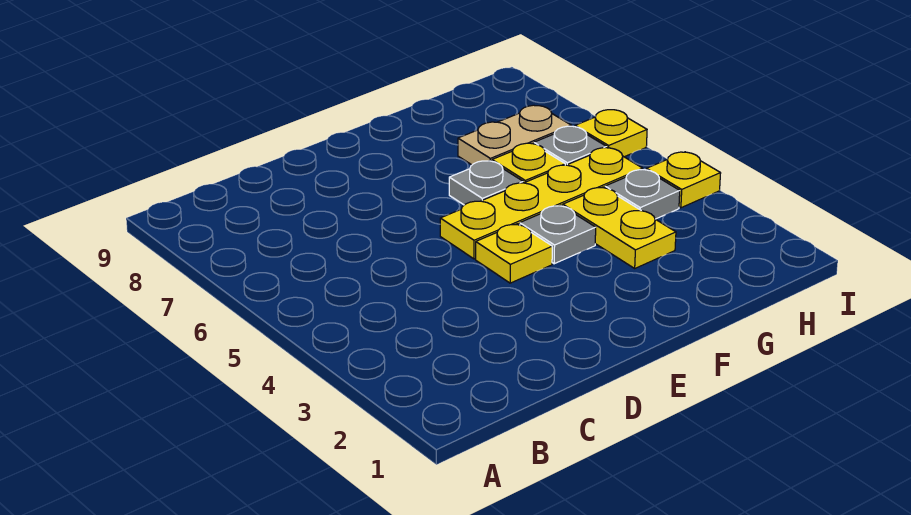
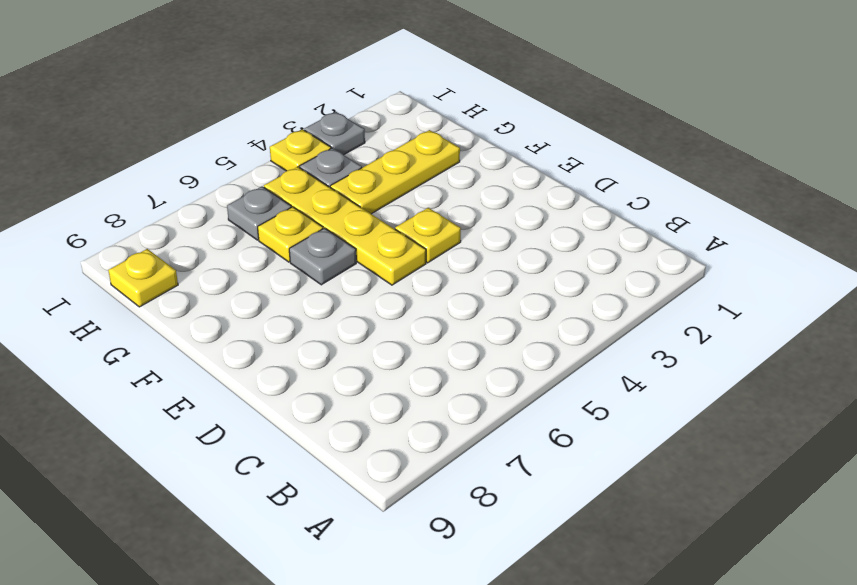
grey plate F4 level 1 -> grey plate I3 level 1
yellow plate G3:G4 level 1 -> yellow plate G2:G4 level 1
tan plate G7:H7 level 1 -> none
yellow plate I6 level 1 -> yellow plate H9 level 1

